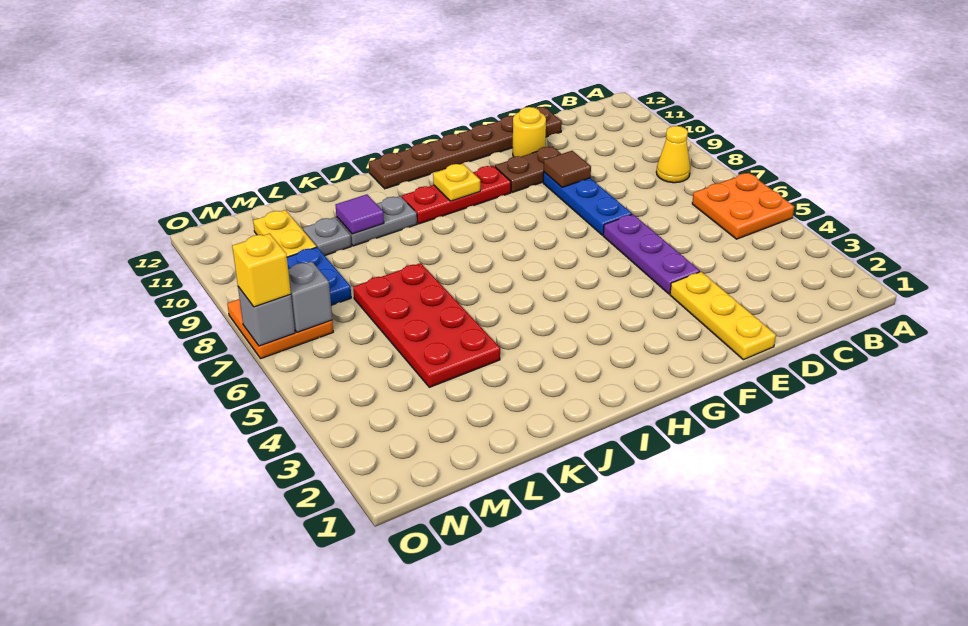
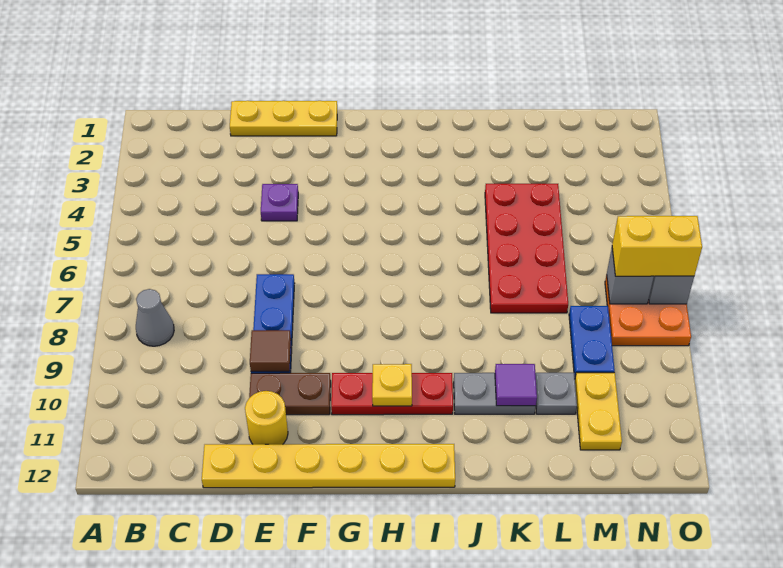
orange plate A5:B6 level 1 -> none
yellow cone B8 level 1 -> grey cone B8 level 1
brown plate D12:I12 level 1 -> yellow plate D12:I12 level 1
yellow plate E1:E3 level 1 -> yellow plate D1:F1 level 1
purple plate E4:E6 level 1 -> purple plate E4 level 1
yellow brick O7 level 3 -> yellow brick N7:O7 level 3

